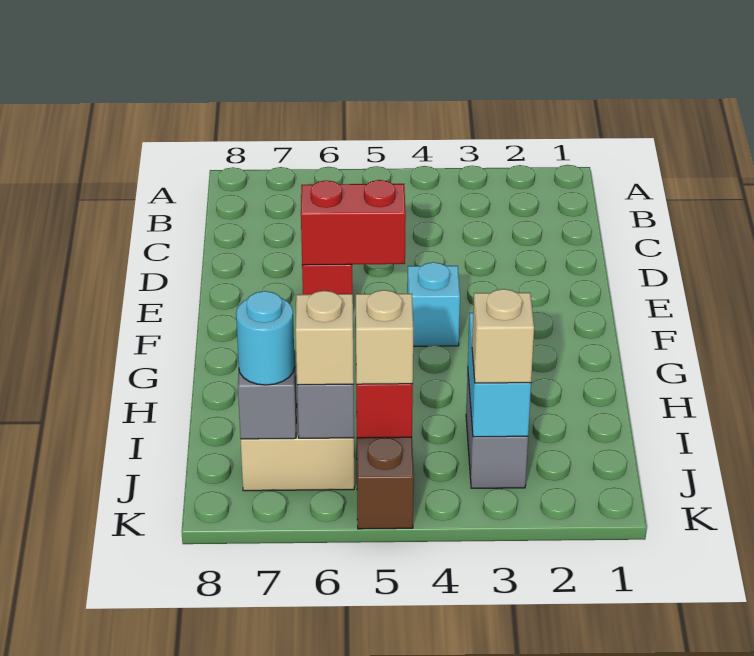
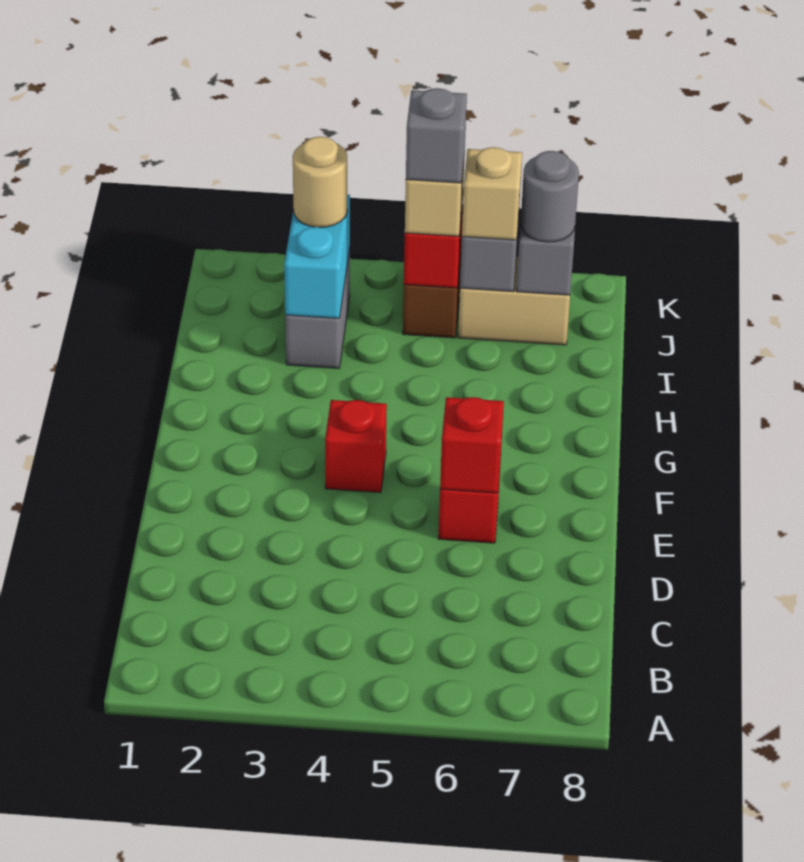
red brick E5:E6 level 2 -> red brick E6 level 2
cyan brick F4 level 1 -> red brick F4 level 1
tan brick J3 level 3 -> tan round brick J3 level 3
none -> grey brick J5 level 4
cyan round brick J7 level 3 -> grey round brick J7 level 3

